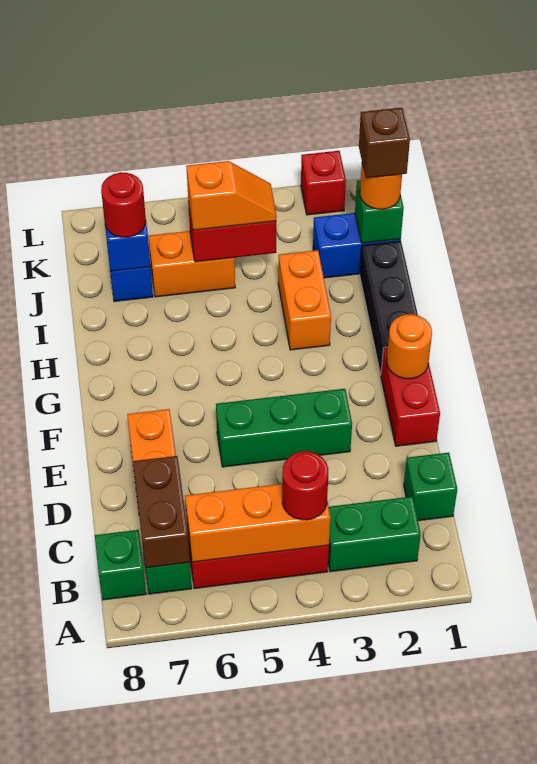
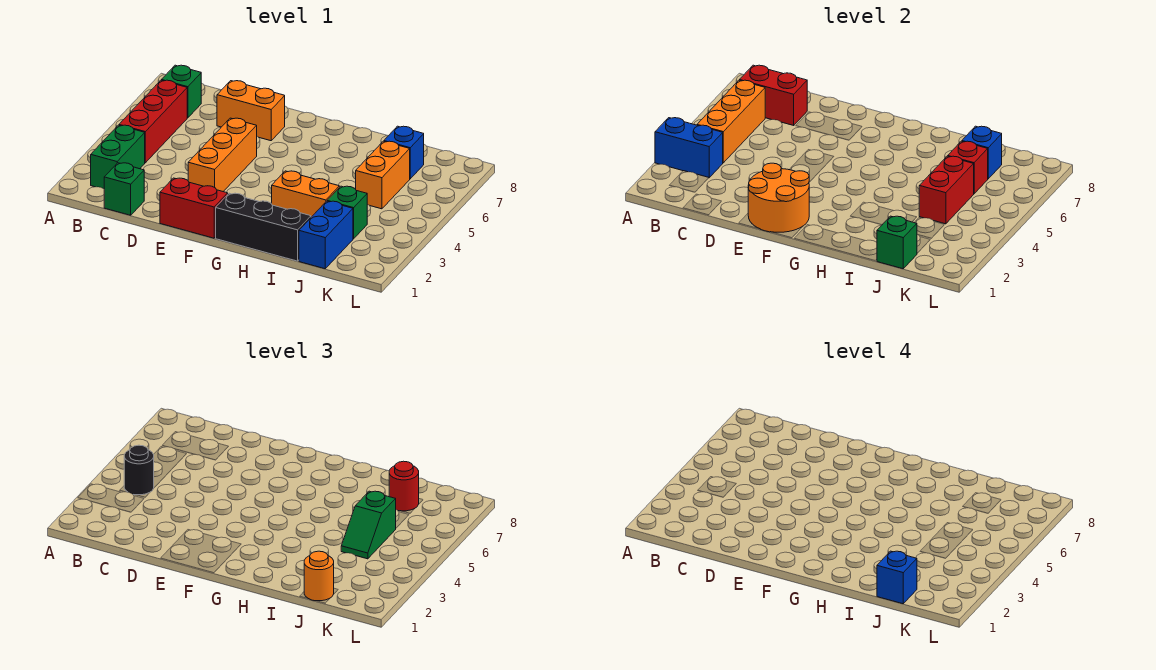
none -> blue brick A3:B3 level 2
red round brick B4 level 3 -> black round brick B4 level 3
brown brick B7:C7 level 2 -> red brick B7:C7 level 2
green brick B8 level 1 -> green brick J3 level 1
green brick E3:E5 level 1 -> orange brick E3:E5 level 1
orange round brick F1 level 2 -> orange round brick E1:F2 level 2
brown brick J1 level 4 -> blue brick J1 level 4
orange slope J4:J5 level 3 top 5 -> green slope J4:J5 level 3 top 5
red brick L2 level 1 -> red brick J6 level 2

